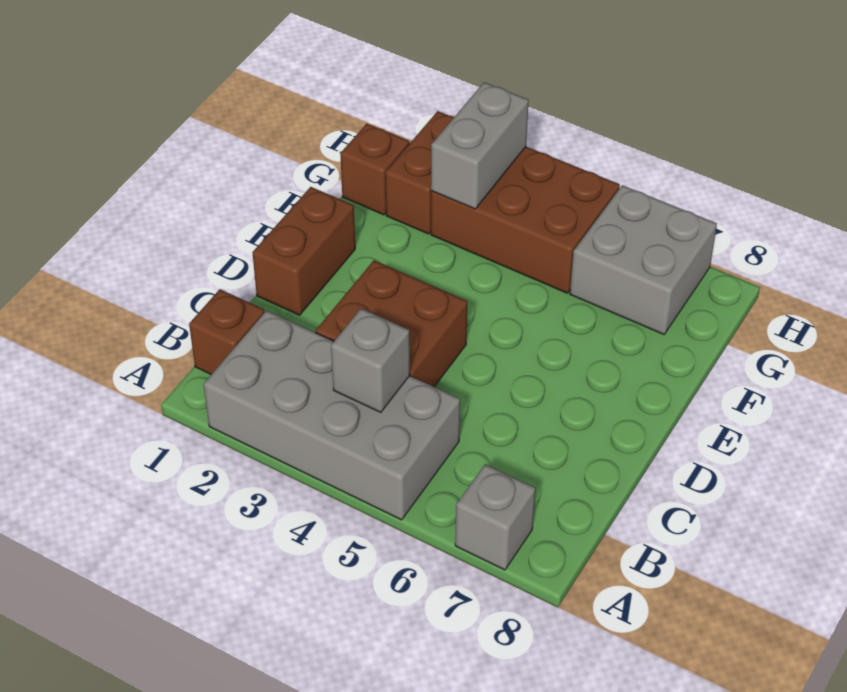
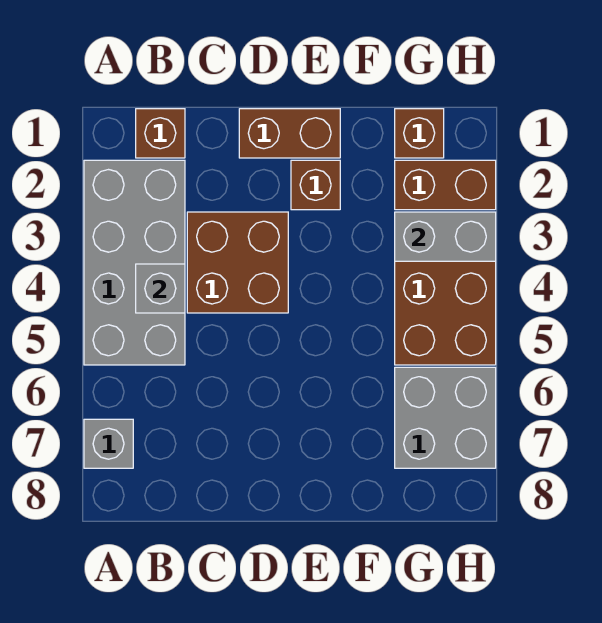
none -> brown brick E2 level 1

